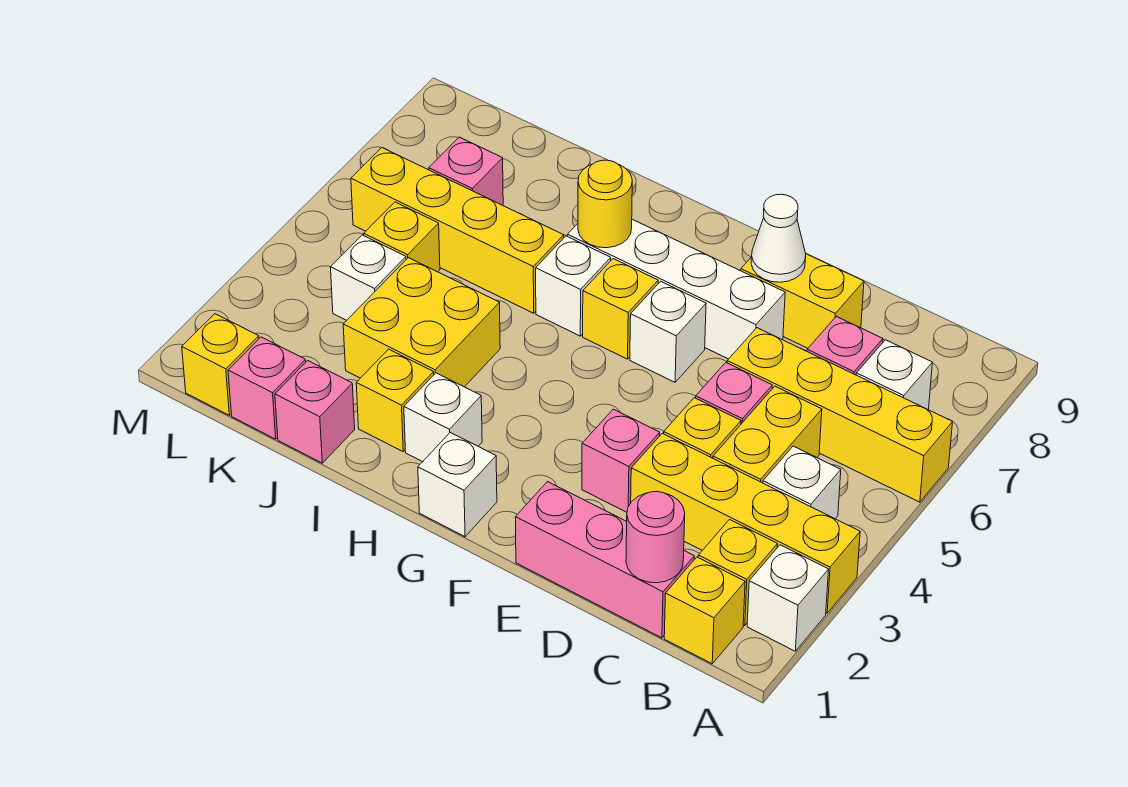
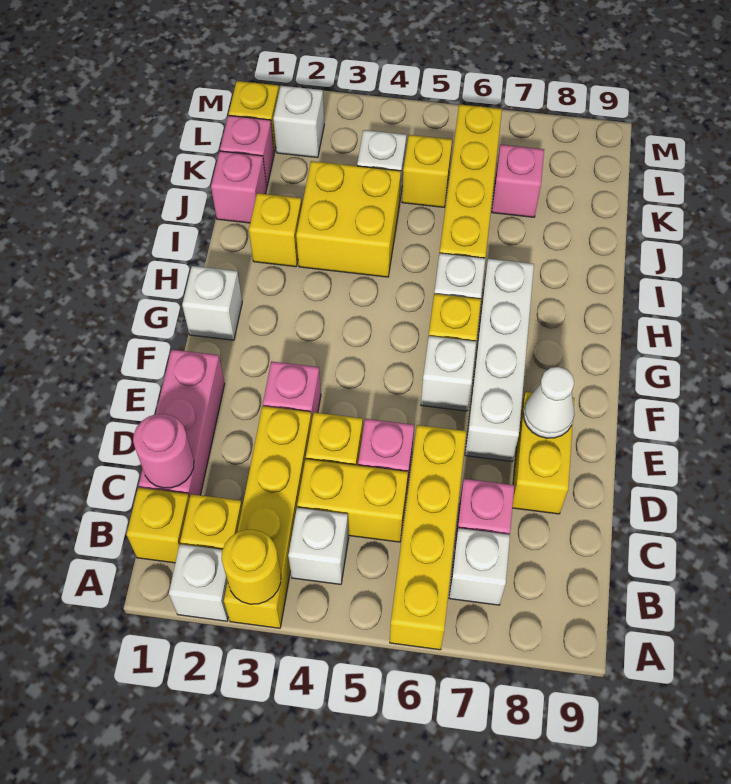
white brick H2 level 1 -> white brick L2 level 1
yellow round brick H7 level 2 -> yellow round brick A3 level 2

